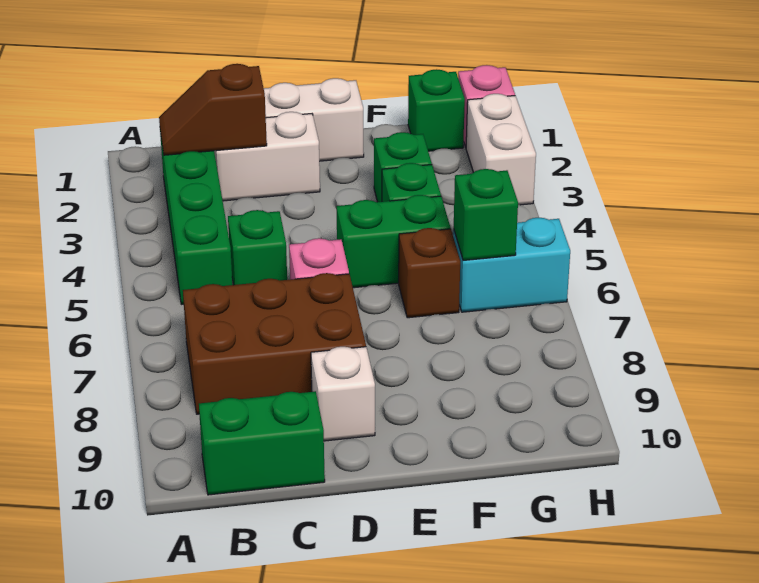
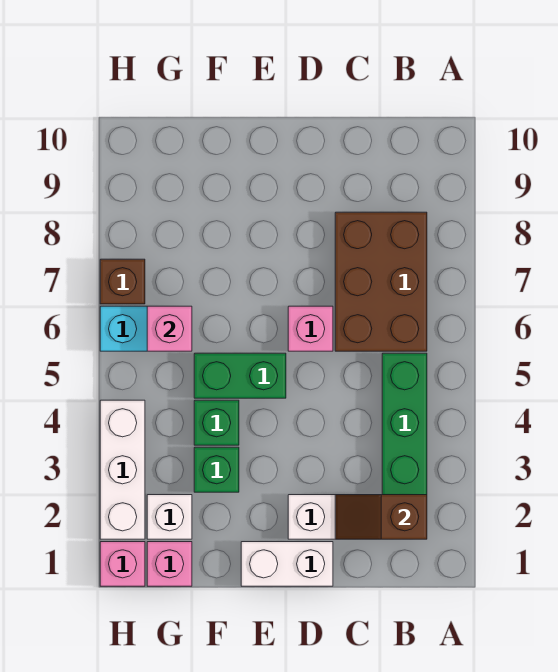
brown slope B2:C2 level 2 top C -> brown slope B2:C2 level 2 top B
brown brick B7:D8 level 1 -> brown brick B6:C8 level 1
green brick B10:C10 level 1 -> none
green brick C5 level 1 -> none
white brick D9 level 1 -> white brick G2 level 1
brown brick F6 level 1 -> brown brick H7 level 1
green brick G1 level 1 -> pink brick G1 level 1
green brick G6 level 2 -> pink brick G6 level 2
white brick H2:H3 level 1 -> white brick H2:H4 level 1

